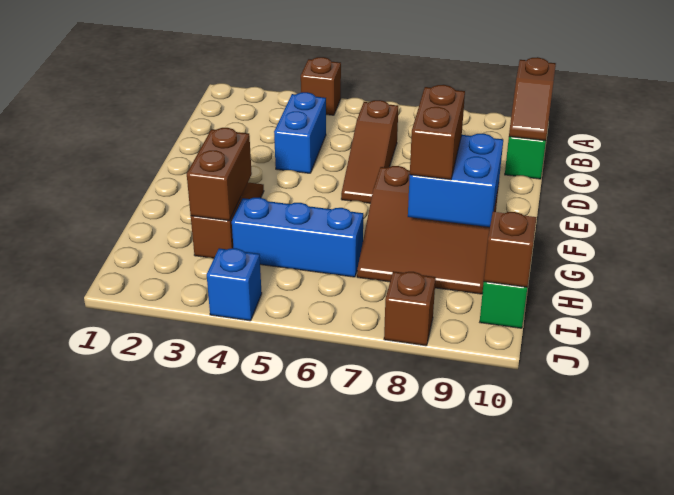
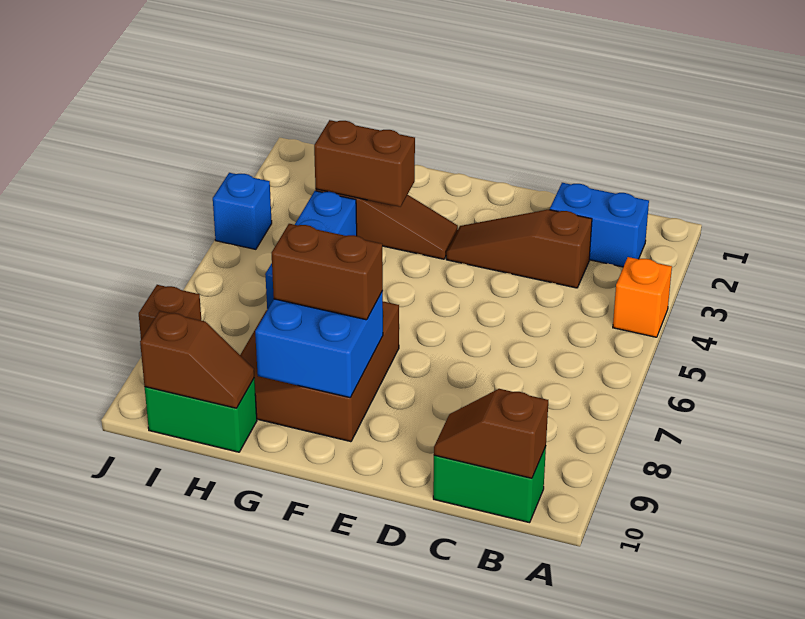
brown brick A4 level 1 -> orange brick A4 level 1
blue brick C4:D4 level 1 -> blue brick B2:C2 level 1
brown slope C6:E6 level 1 top C -> brown slope C3:E3 level 1 top C

